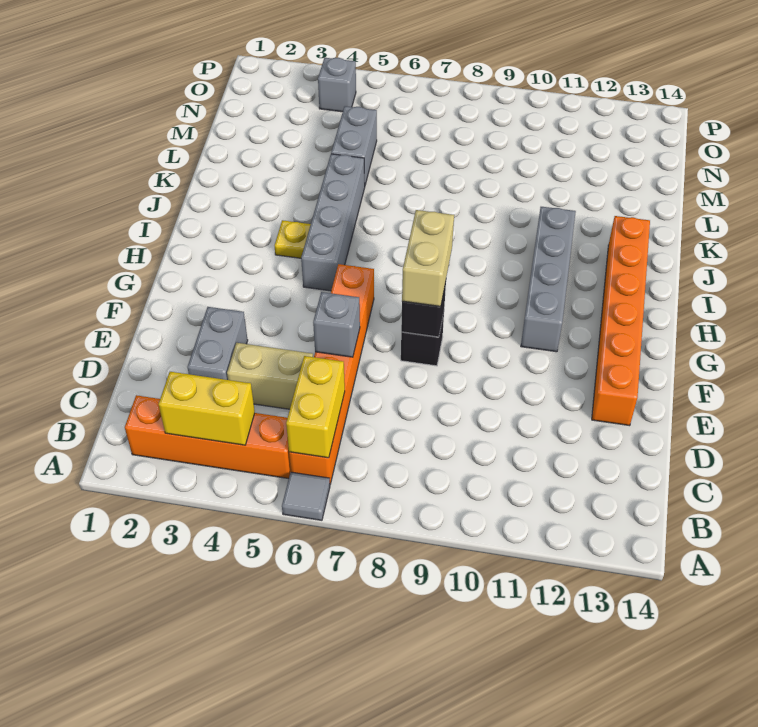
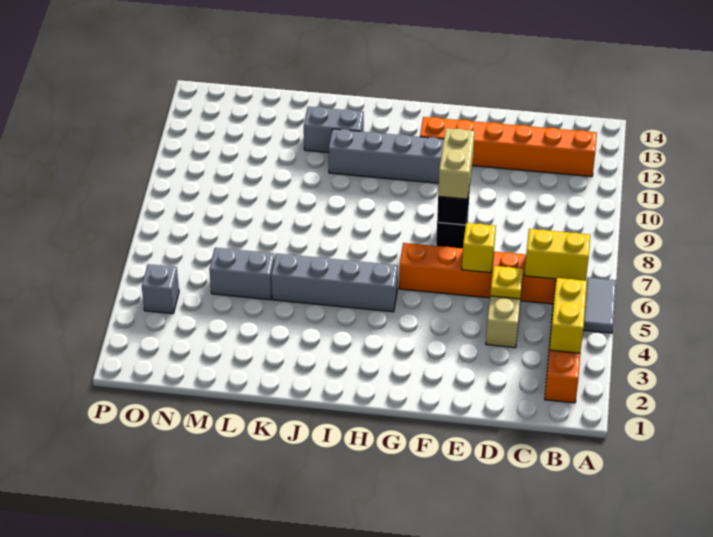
grey tile A6 level 1 -> grey tile A5:A6 level 1
grey brick D3:E3 level 1 -> grey brick J12:K12 level 1
grey brick E6 level 2 -> yellow brick E6 level 2
orange brick E13:J13 level 1 -> orange brick B12:G12 level 1
tan brick F8:G8 level 3 -> tan brick F8:F9 level 3
yellow plate I4 level 1 -> yellow plate D5 level 2

